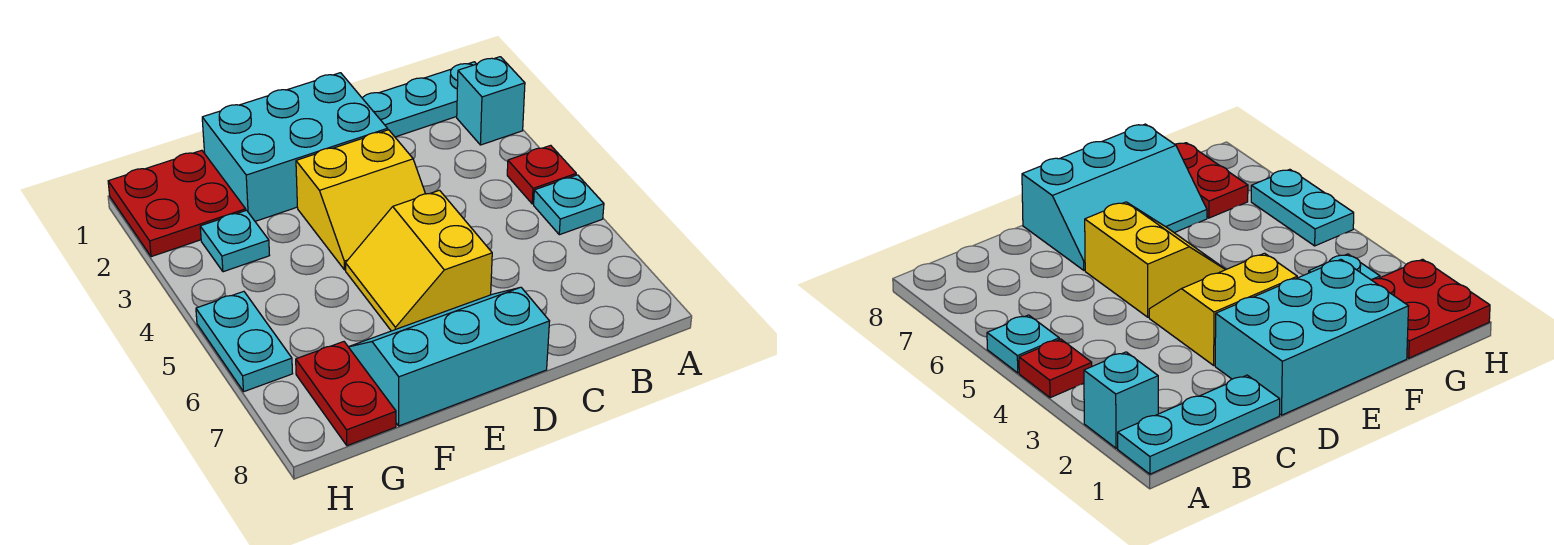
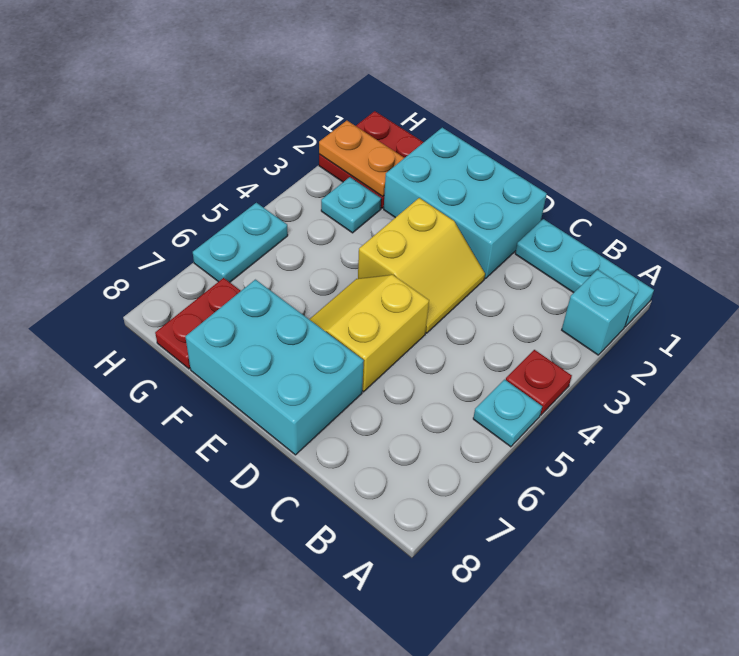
yellow slope D3:E4 level 1 top 3 -> yellow slope D3:E4 level 1 top E
cyan slope D7:F8 level 1 top 8 -> cyan brick D7:F8 level 1
none -> orange plate G2:H2 level 2

